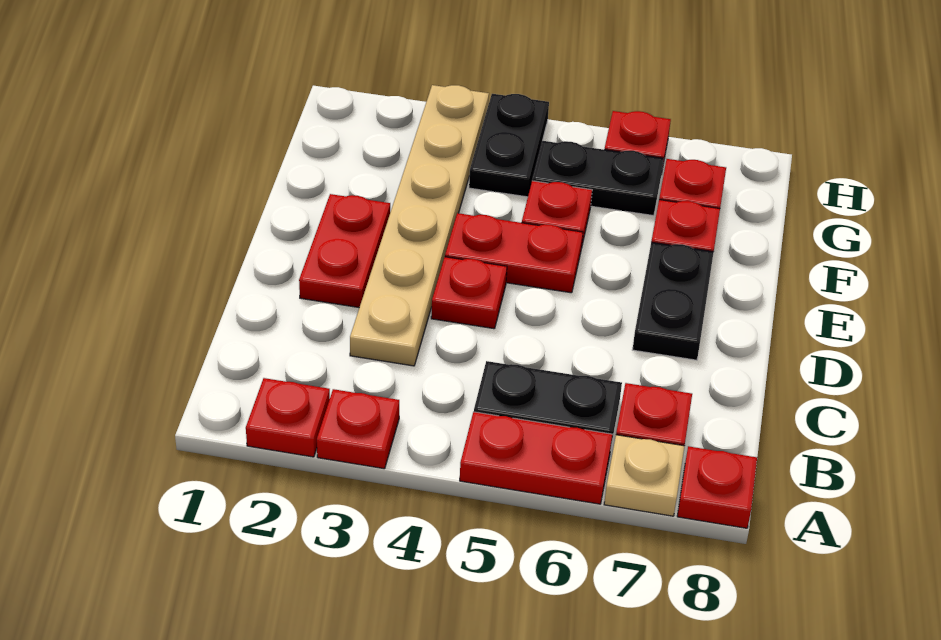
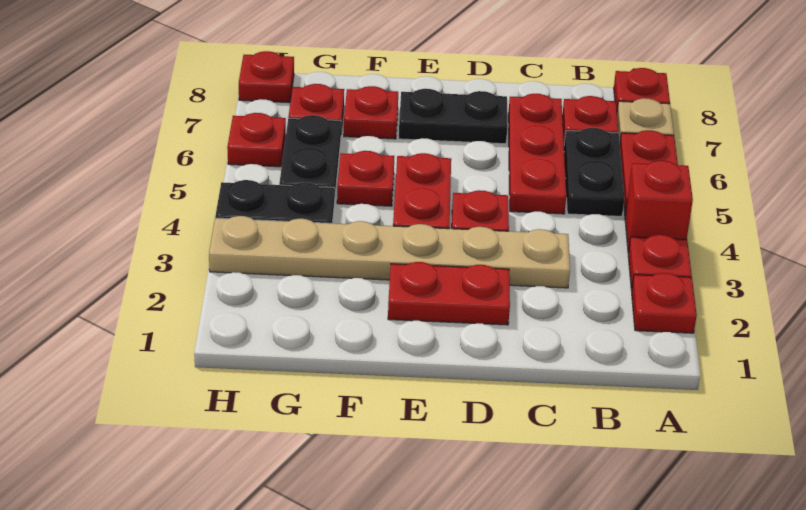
none -> red brick A4 level 1
none -> red plate C5:C7 level 1
none -> red plate H8 level 1

